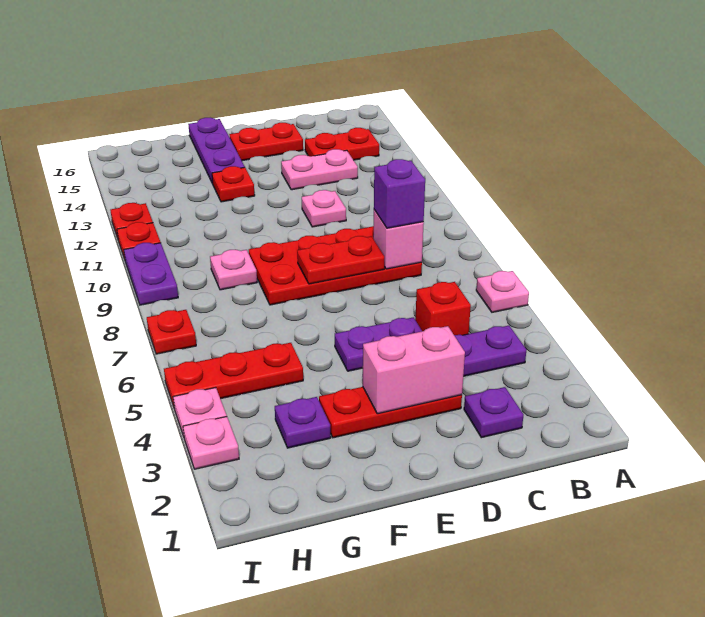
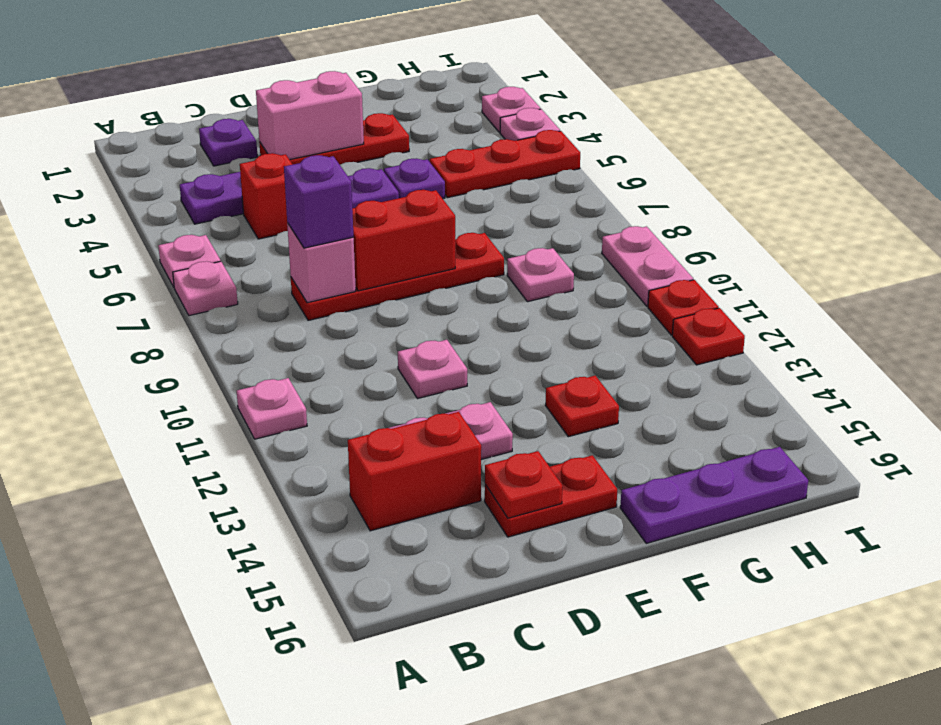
none -> pink plate A7 level 1
none -> pink plate A11 level 1
red plate B14:C14 level 1 -> red brick B14:C14 level 1
red plate C8:F9 level 1 -> red plate C8:F8 level 1
red plate D8:E8 level 2 -> red brick D8:E8 level 2
purple plate F14:F16 level 1 -> purple plate F16:H16 level 1
purple plate G3 level 1 -> purple plate F5 level 1
red plate I7 level 1 -> red plate D15 level 2
purple plate I9:I10 level 1 -> pink plate I9:I10 level 1

